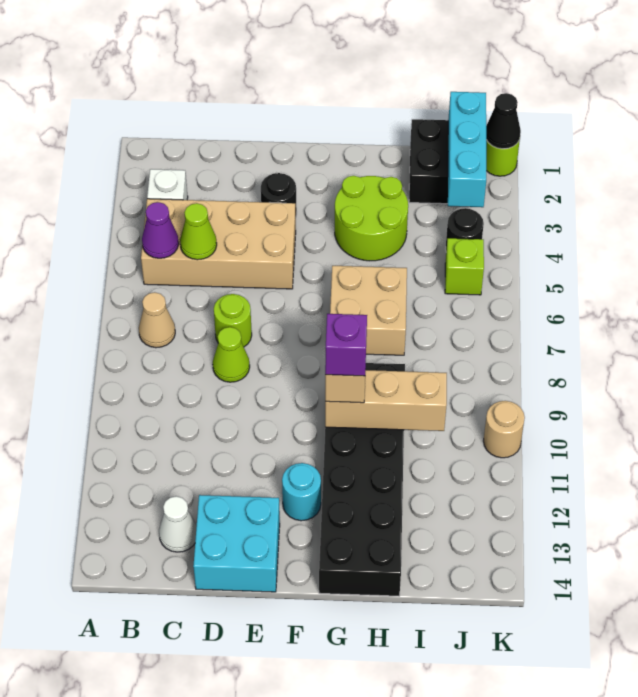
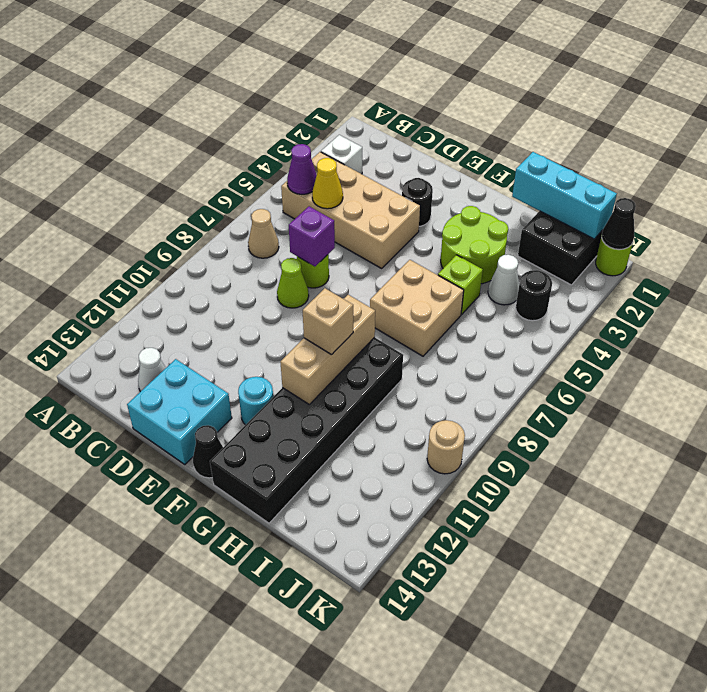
lime cone C5 level 2 -> yellow cone C5 level 2
none -> black cone F14 level 1
tan brick G10:I10 level 2 -> tan brick G9:G11 level 2
purple brick G10 level 4 -> purple brick D7 level 2
none -> white cone I4 level 1
cyan brick J1:J3 level 2 -> cyan brick H1:J1 level 2
lime brick J5 level 1 -> lime brick H5 level 1

